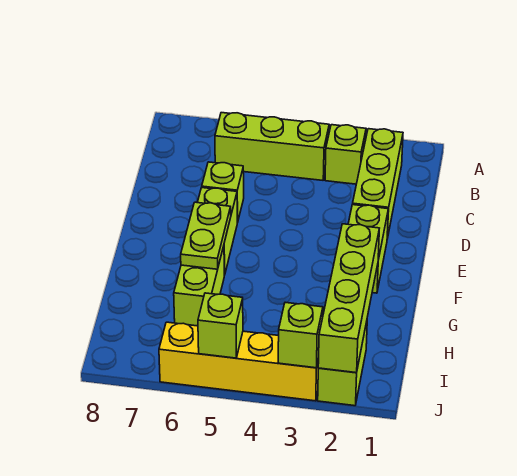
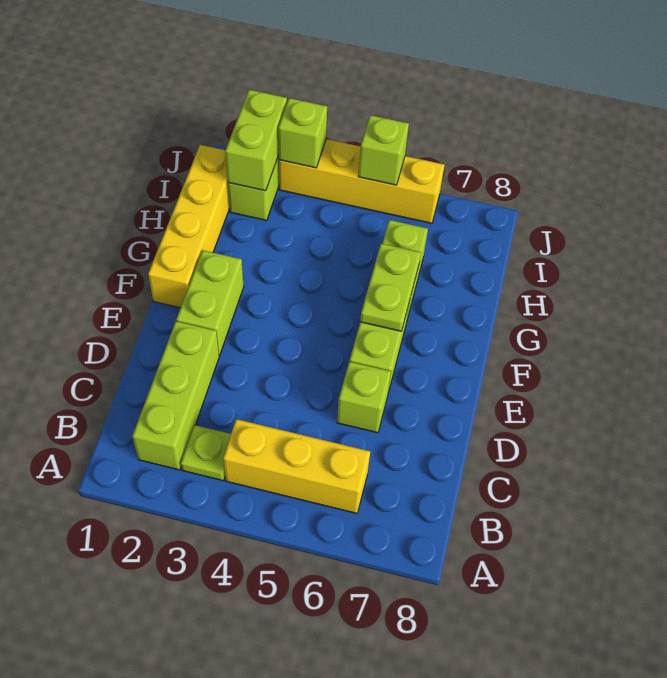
lime brick B3 level 1 -> lime plate B3 level 1
lime brick B4:B6 level 1 -> yellow brick B4:B6 level 1
none -> yellow brick F1:I1 level 1
lime brick G2:J2 level 2 -> lime brick I2:J2 level 2

